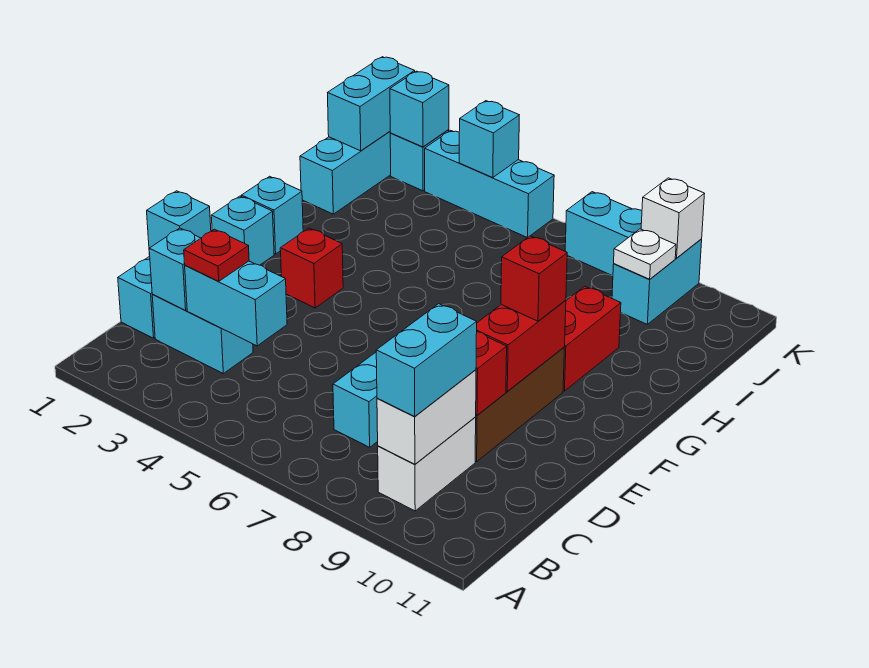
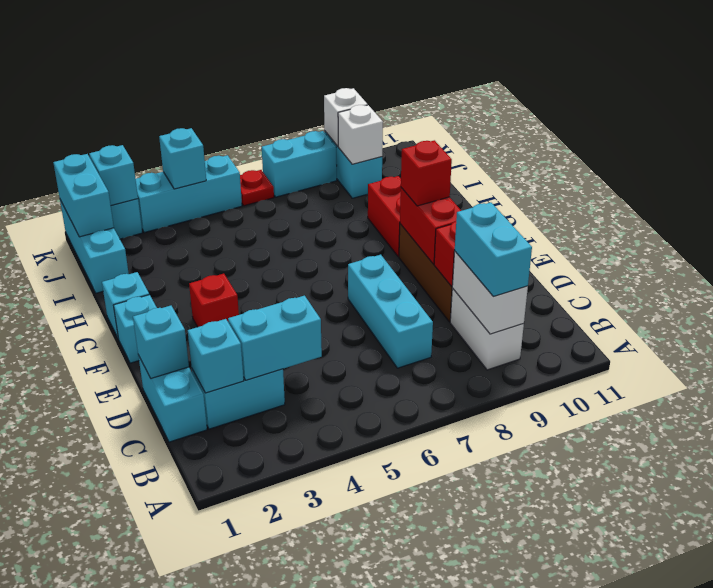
red plate C3 level 3 -> red plate K6 level 1
white plate J9 level 2 -> white brick J9 level 2

